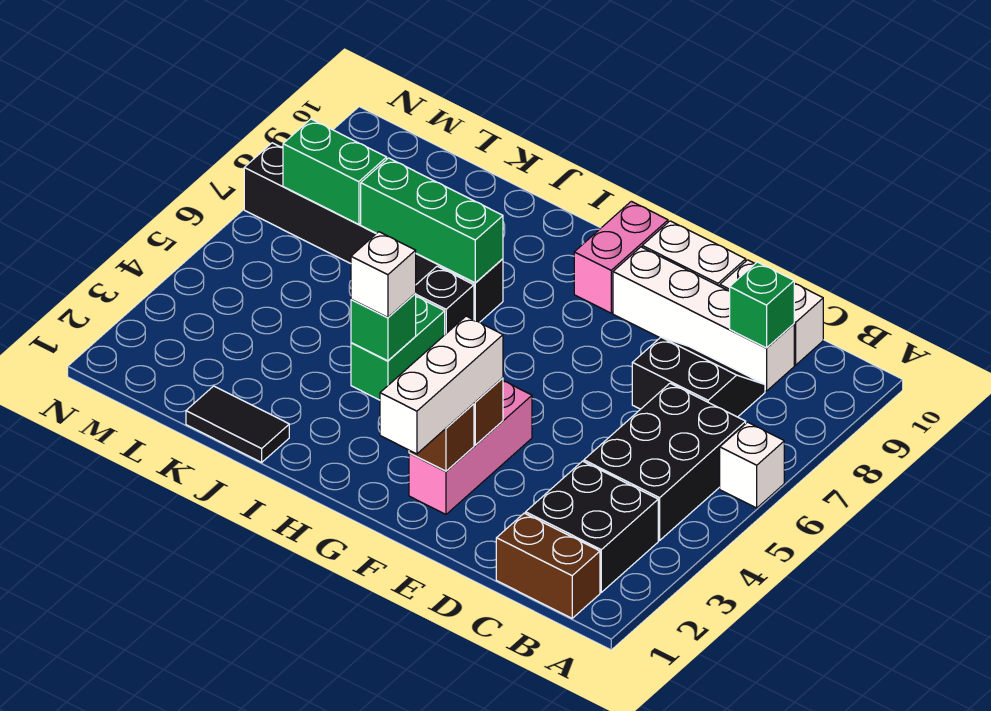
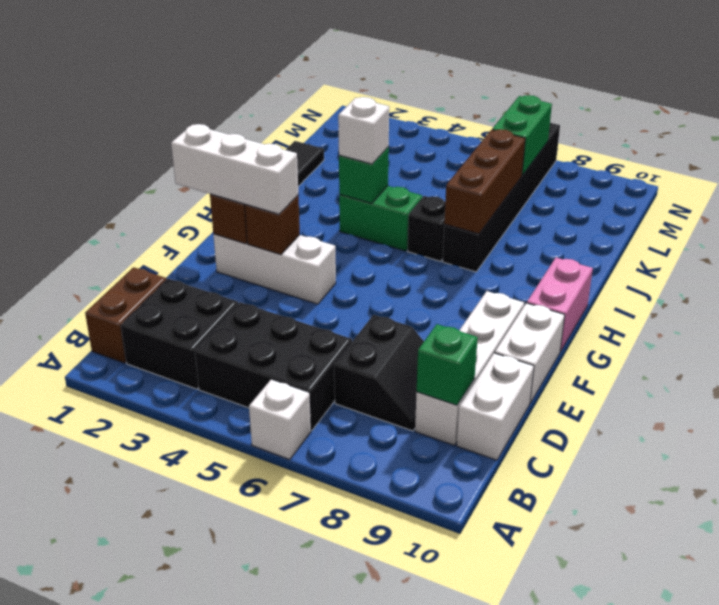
pink brick F2:F4 level 1 -> white brick F2:F4 level 1
pink brick G9:G10 level 1 -> pink brick G10:H10 level 1
green brick I7:K7 level 2 -> brown brick I7:K7 level 2

